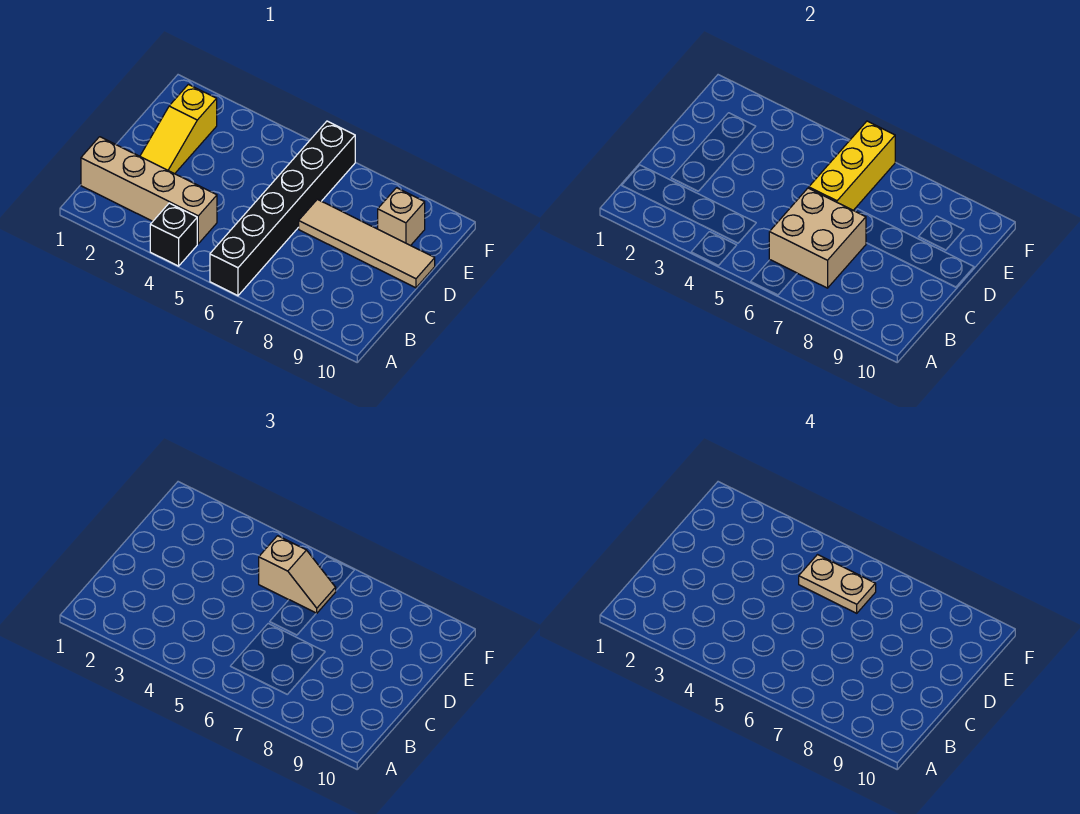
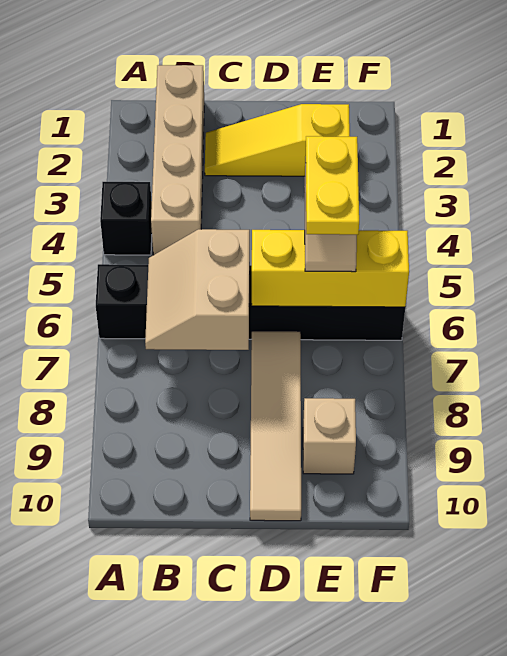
tan brick B6:C7 level 2 -> tan slope B6:C7 level 2 top C
tan plate E5:E6 level 4 -> yellow plate E5:E6 level 4

